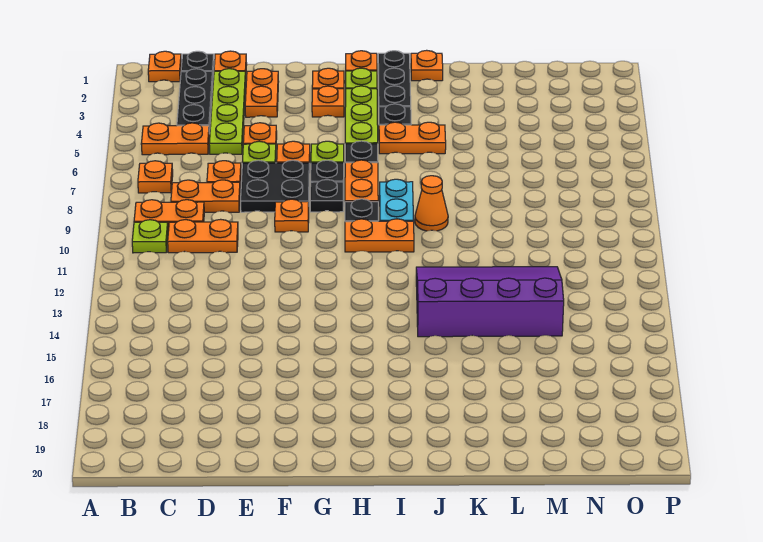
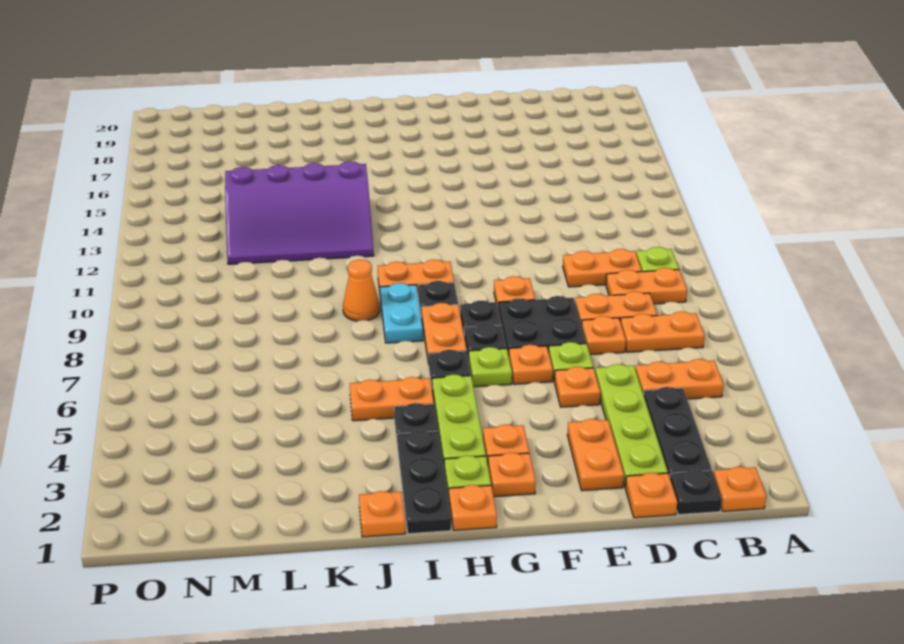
orange plate B7 level 1 -> orange plate B7:C7 level 1

